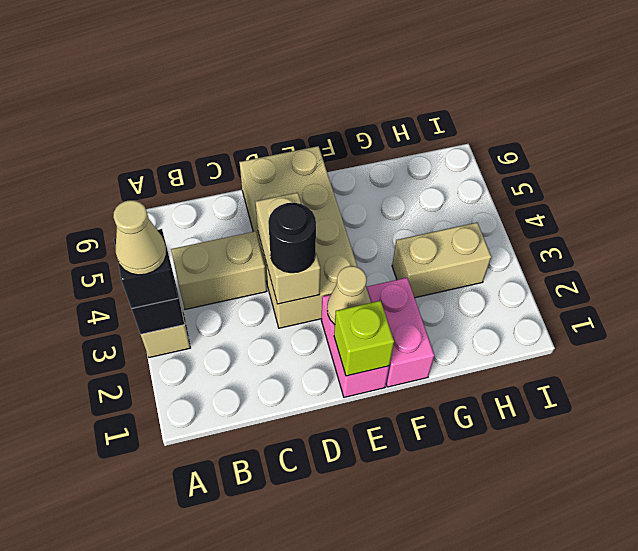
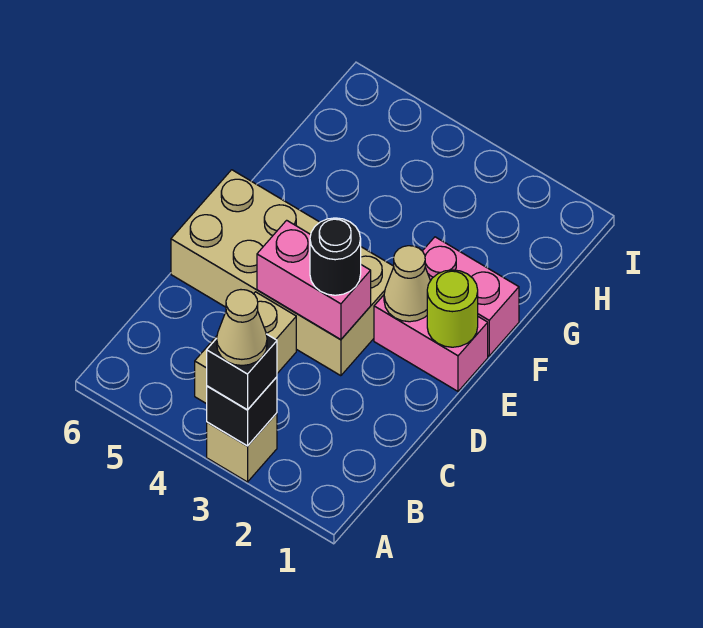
tan brick D3:D4 level 2 -> pink brick D3:D4 level 2
lime brick E1 level 2 -> lime round brick E1 level 2
tan brick G3:H3 level 1 -> none

